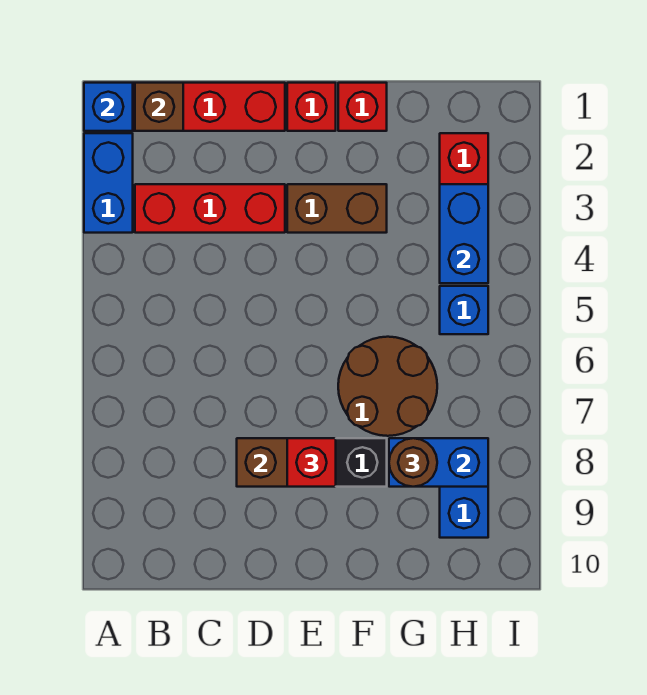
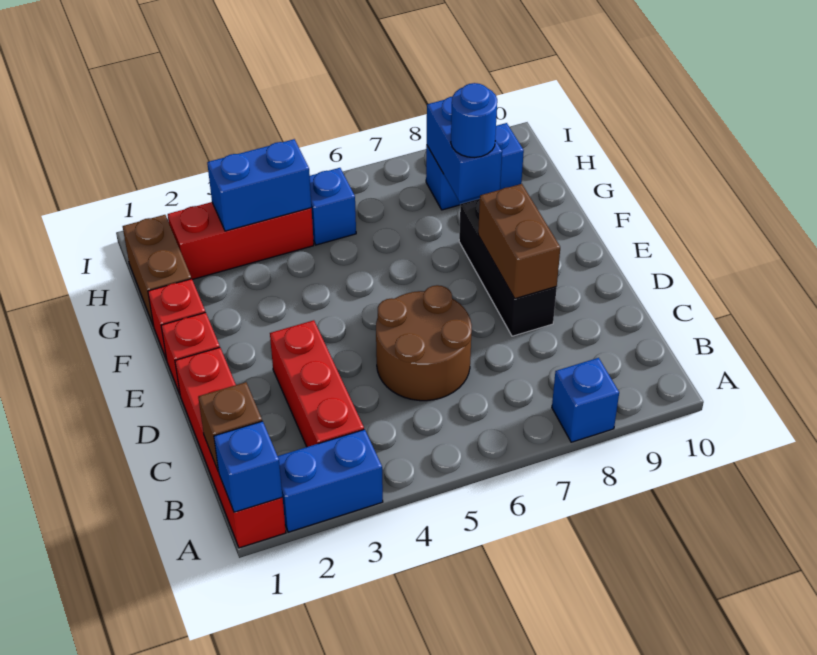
none -> blue brick A8 level 1
brown brick E3:F3 level 1 -> brown brick G1:H1 level 1
red brick E8 level 3 -> none
brown round brick F6:G7 level 1 -> brown round brick C5:D6 level 1
brown round brick G8 level 3 -> blue round brick G8 level 3

